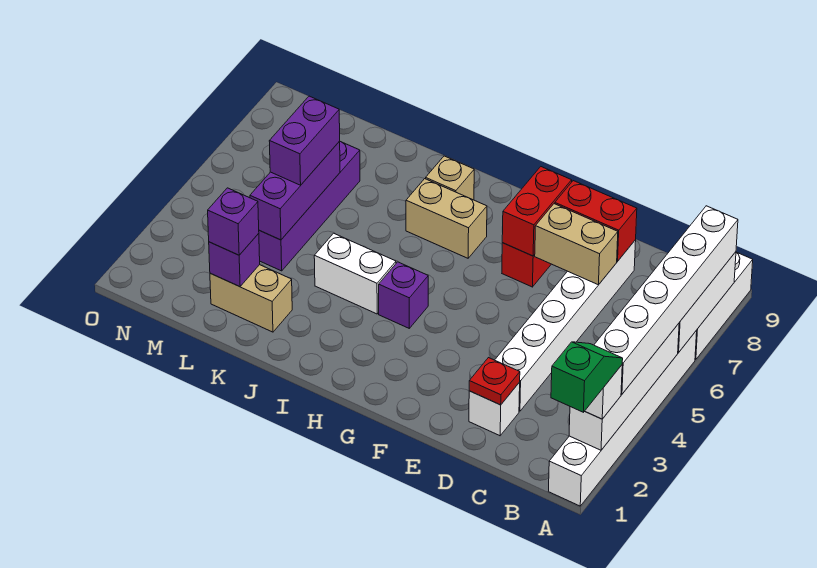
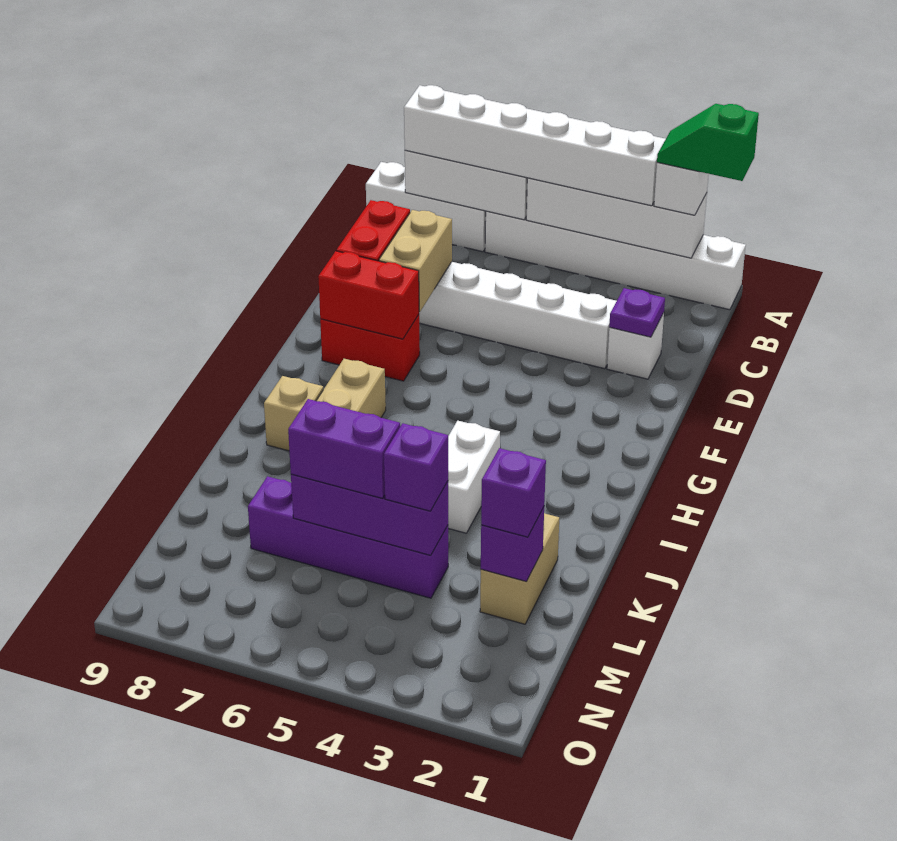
red plate D2 level 2 -> purple plate D2 level 2
purple brick H4 level 1 -> purple brick L4 level 3

